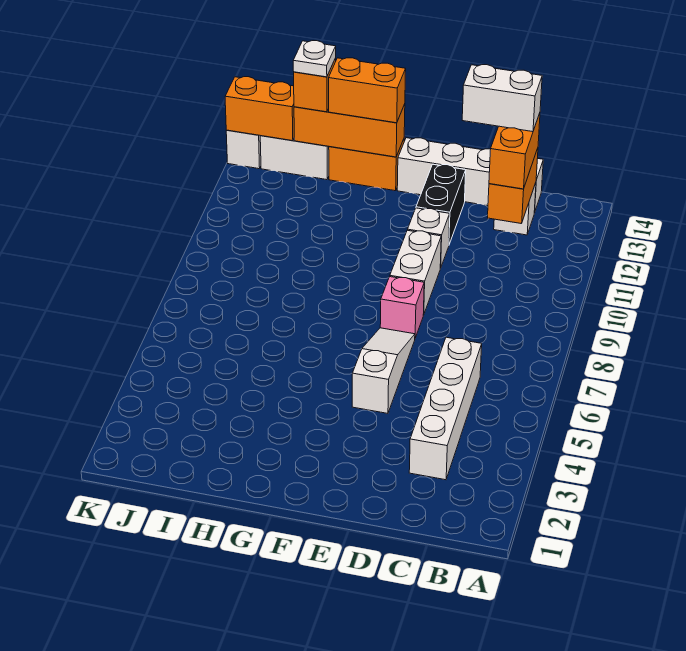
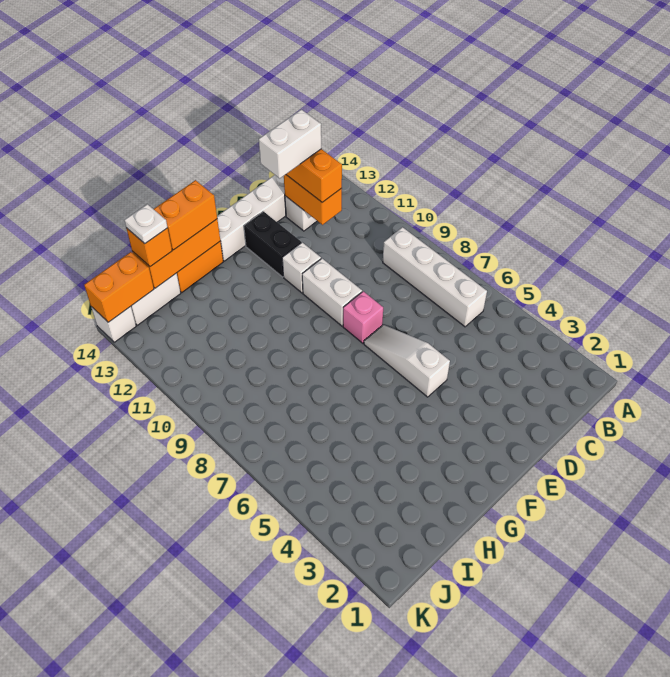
white brick C3:C6 level 1 -> white brick B6:B9 level 1

